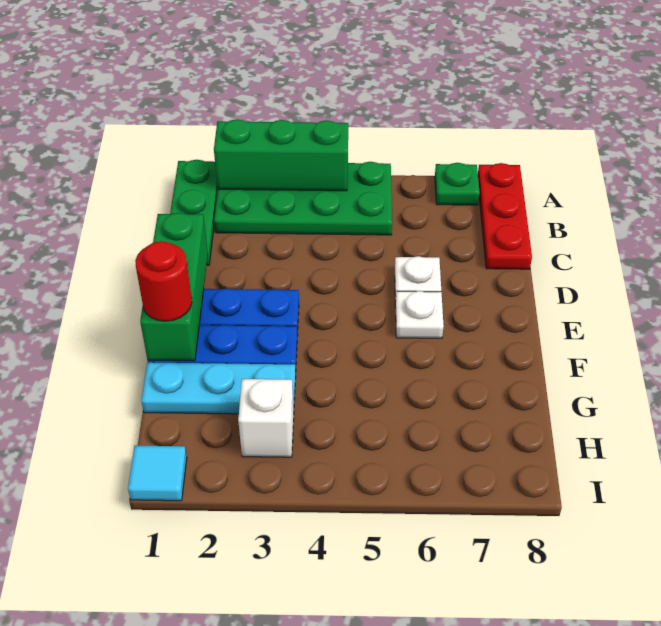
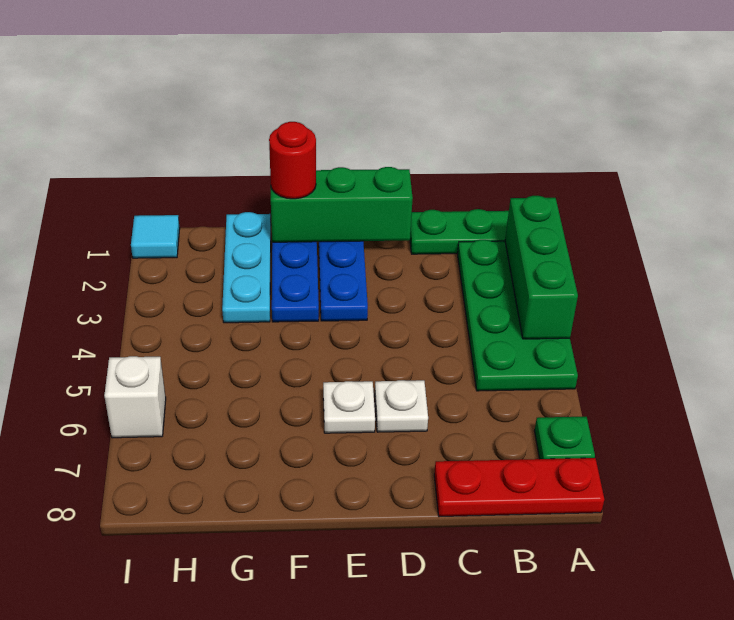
white brick H3 level 1 -> white brick I6 level 1

